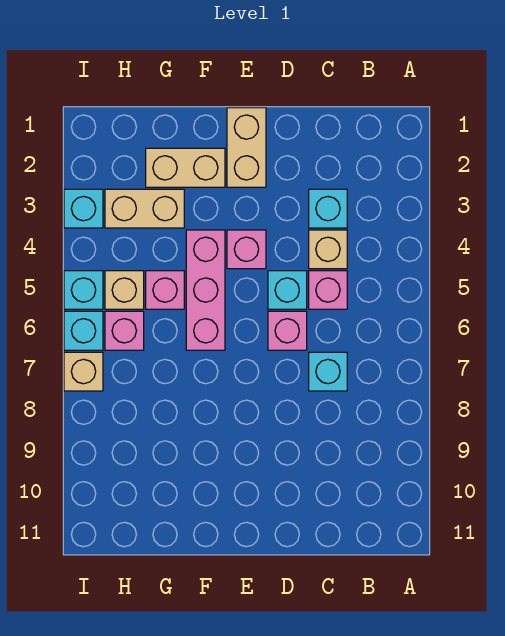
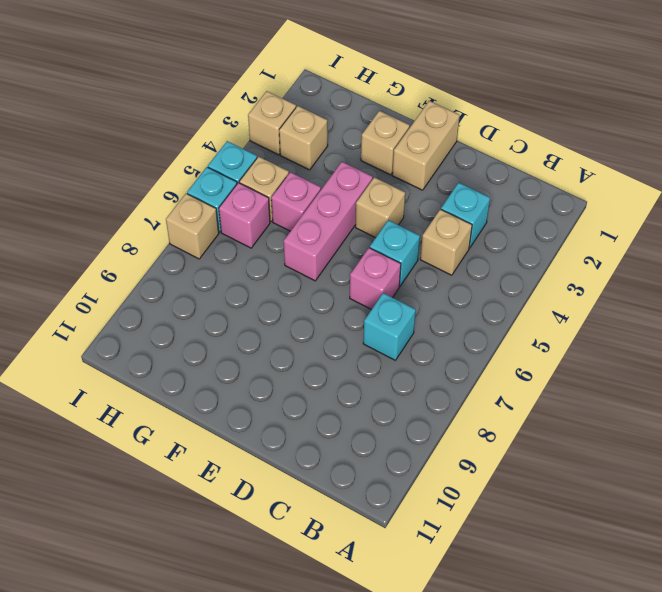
pink brick C5 level 1 -> none
pink brick E4 level 1 -> tan brick E4 level 1
tan brick F2:G2 level 1 -> tan brick F2 level 1
tan brick G3:H3 level 1 -> tan brick H3 level 1
cyan brick I3 level 1 -> tan brick I3 level 1

